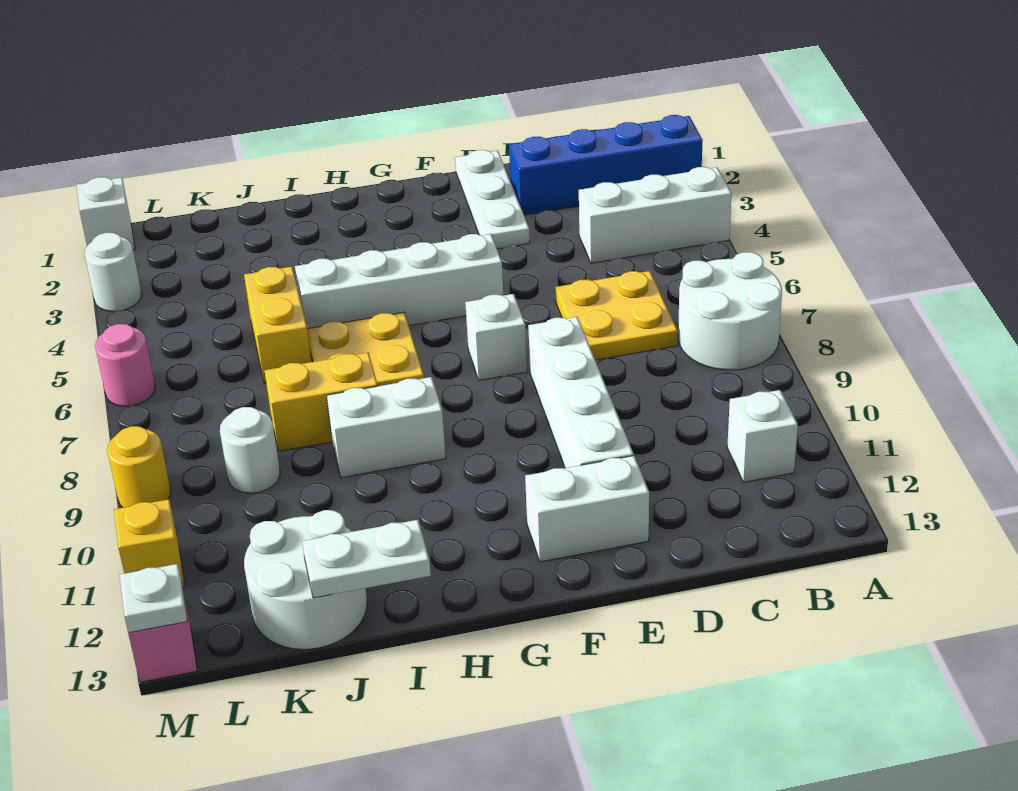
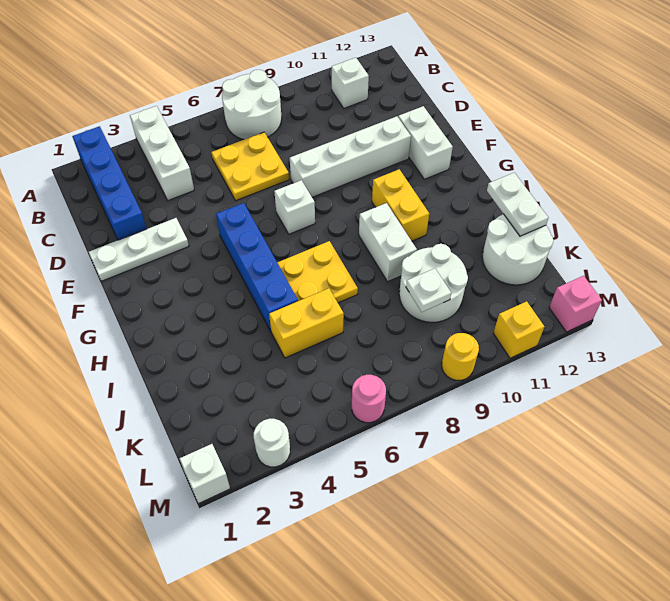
white brick F5:I5 level 1 -> blue brick F5:I5 level 1
yellow brick I8:J8 level 1 -> yellow brick G10:H10 level 1
white round brick K9 level 1 -> white round brick J9:K10 level 1
white plate M13 level 2 -> white plate K9 level 2

